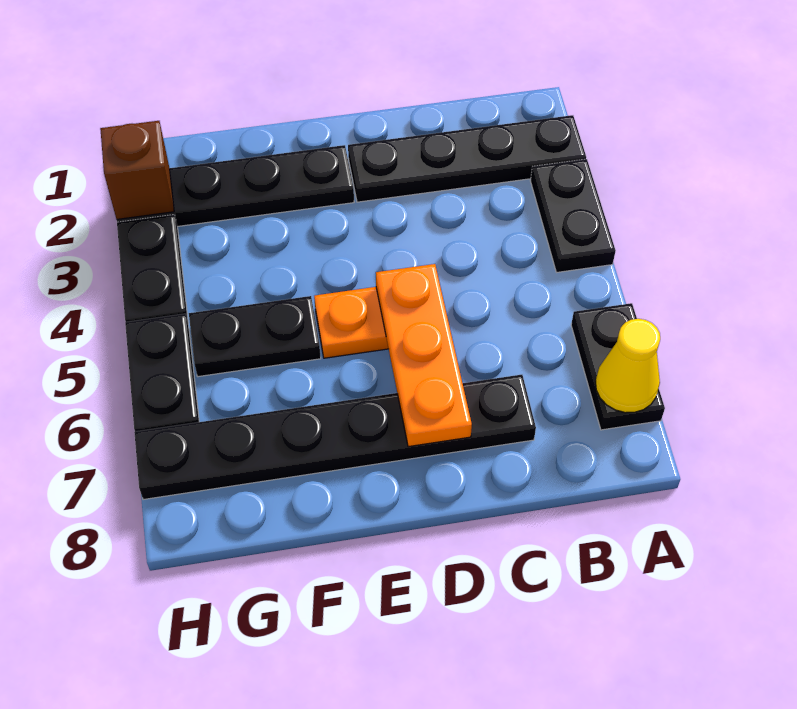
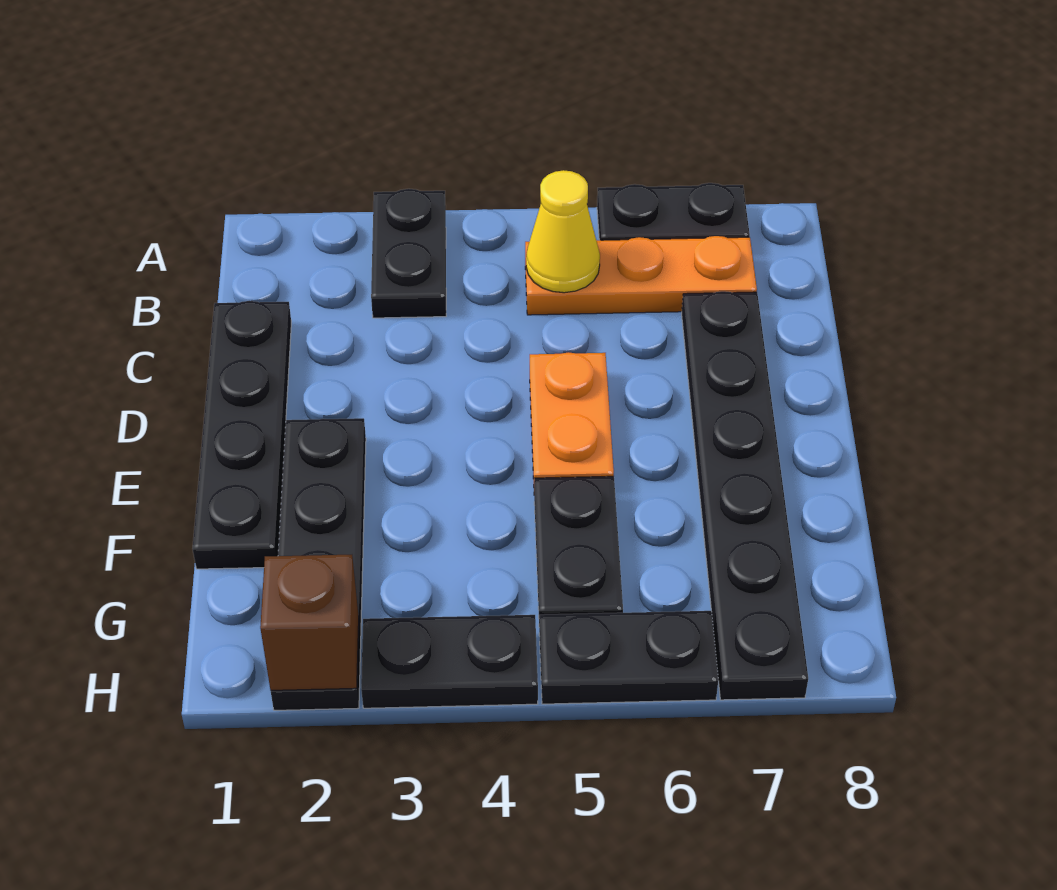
black plate A2:D2 level 1 -> black plate C1:F1 level 1
black plate A3:A4 level 1 -> black plate A3:B3 level 1
yellow cone A7 level 2 -> yellow cone B5 level 2
orange plate D5:D7 level 2 -> orange plate B5:B7 level 1

